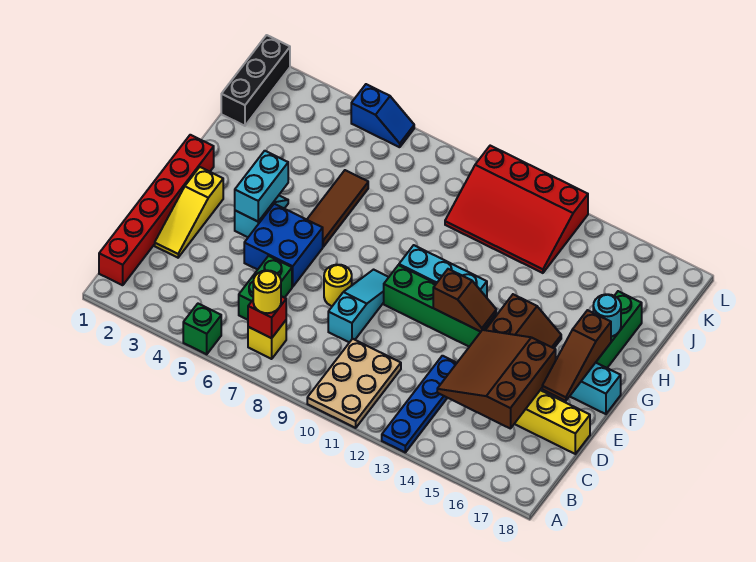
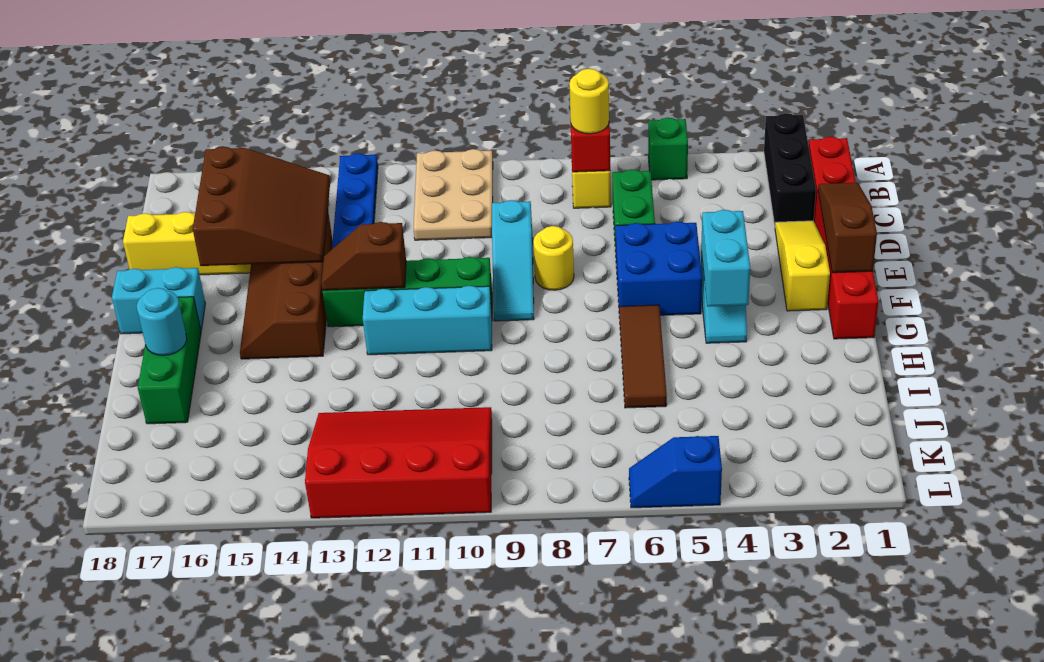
brown slope E17:G17 level 2 top G -> brown slope D1:F1 level 2 top F
black brick J1:L1 level 1 -> black brick A2:C2 level 1

